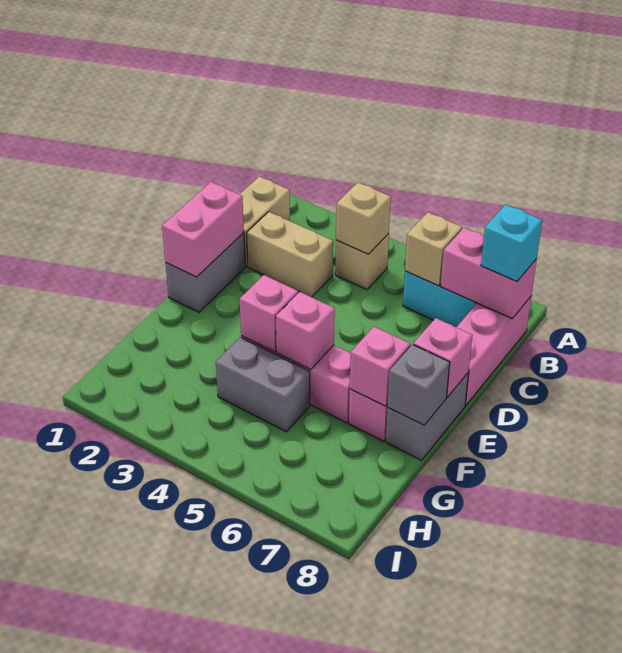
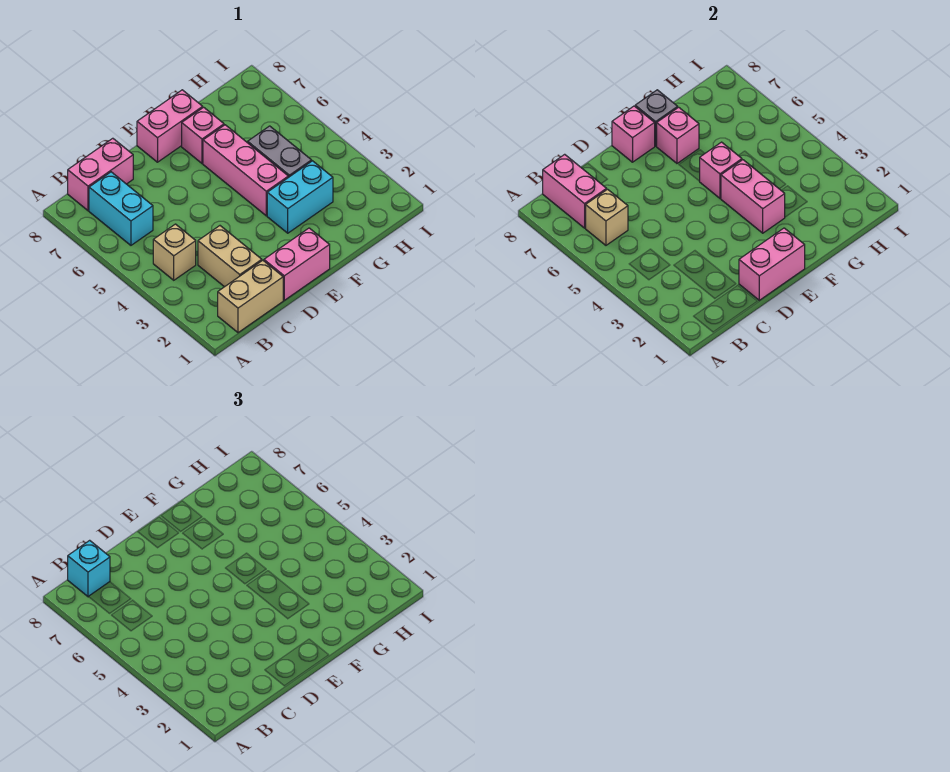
tan brick B4 level 2 -> none
pink brick B8:D8 level 1 -> pink brick B8:C8 level 1
grey brick D1:E1 level 1 -> pink brick D1:E1 level 1
grey brick E8:F8 level 1 -> pink brick E8:F8 level 1
none -> cyan brick F3:G3 level 1
pink brick F4 level 2 -> pink brick F3:F4 level 2

